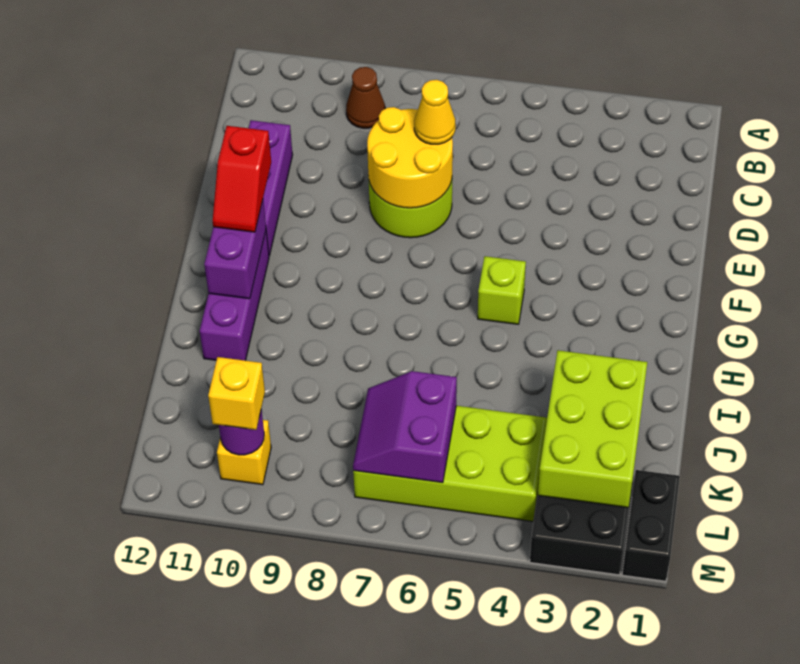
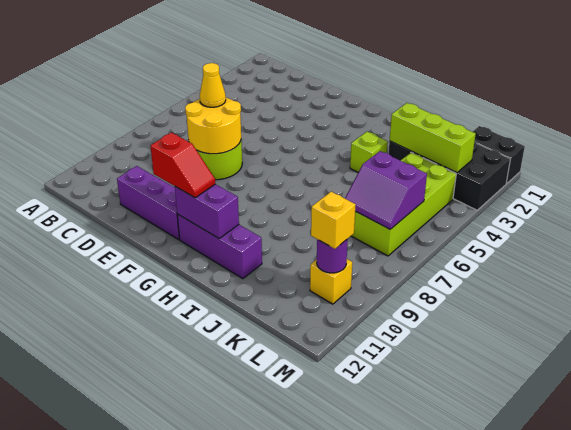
brown cone B9 level 1 -> none
lime brick G5 level 1 -> lime brick I4 level 1
lime brick J2:L3 level 2 -> lime brick J3:L3 level 2

